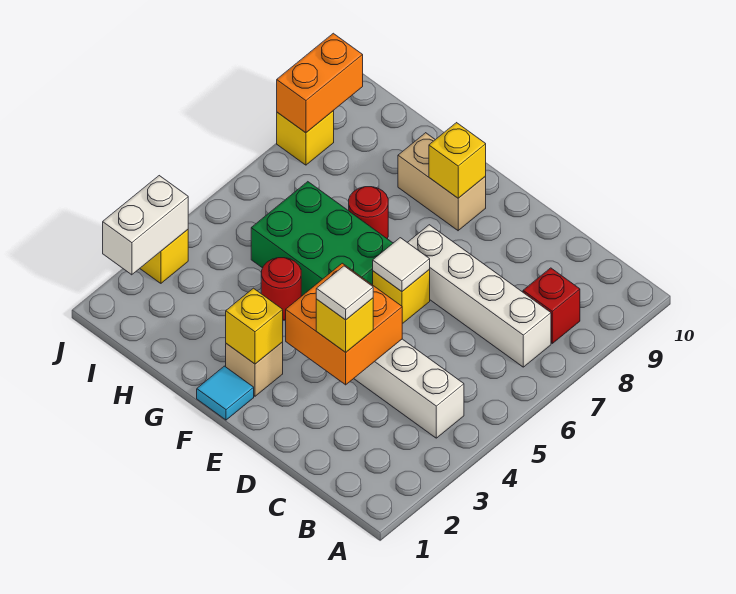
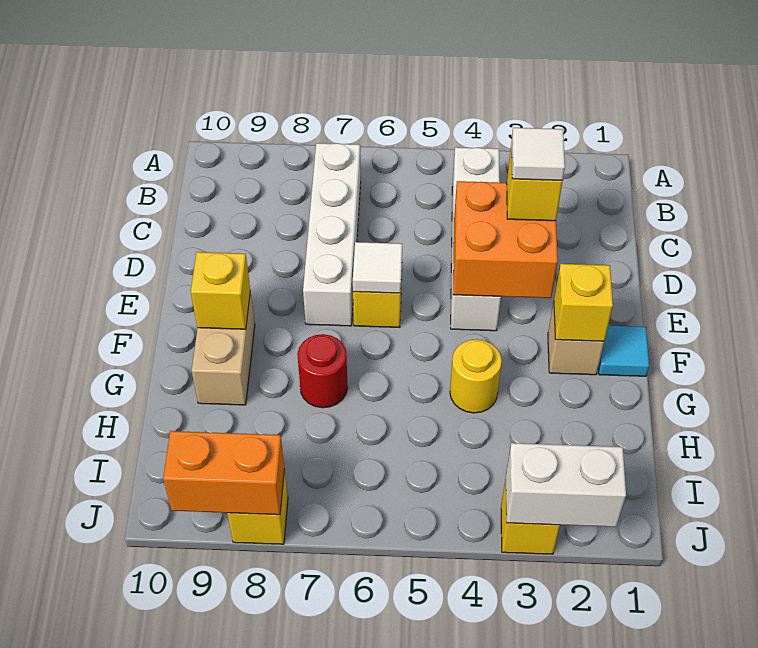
red brick B8 level 1 -> none
green brick F5:H6 level 1 -> none
red round brick G4 level 1 -> yellow round brick G4 level 1

